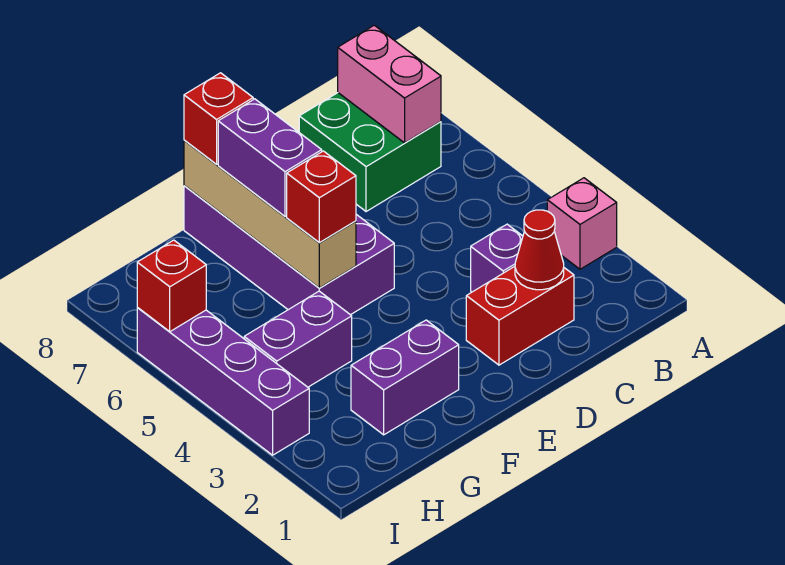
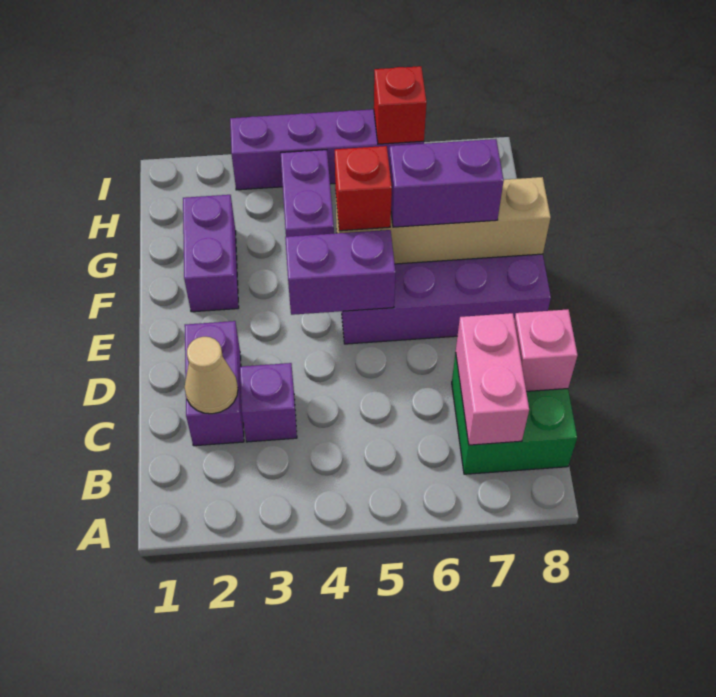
pink brick A3 level 1 -> pink brick C8 level 2
pink brick B7:B8 level 2 -> pink brick B7:C7 level 2
red brick C2:D2 level 1 -> purple brick C2:D2 level 1
red cone C2 level 2 -> tan cone C2 level 2
none -> purple brick E4:E5 level 2
red brick F8 level 3 -> none

